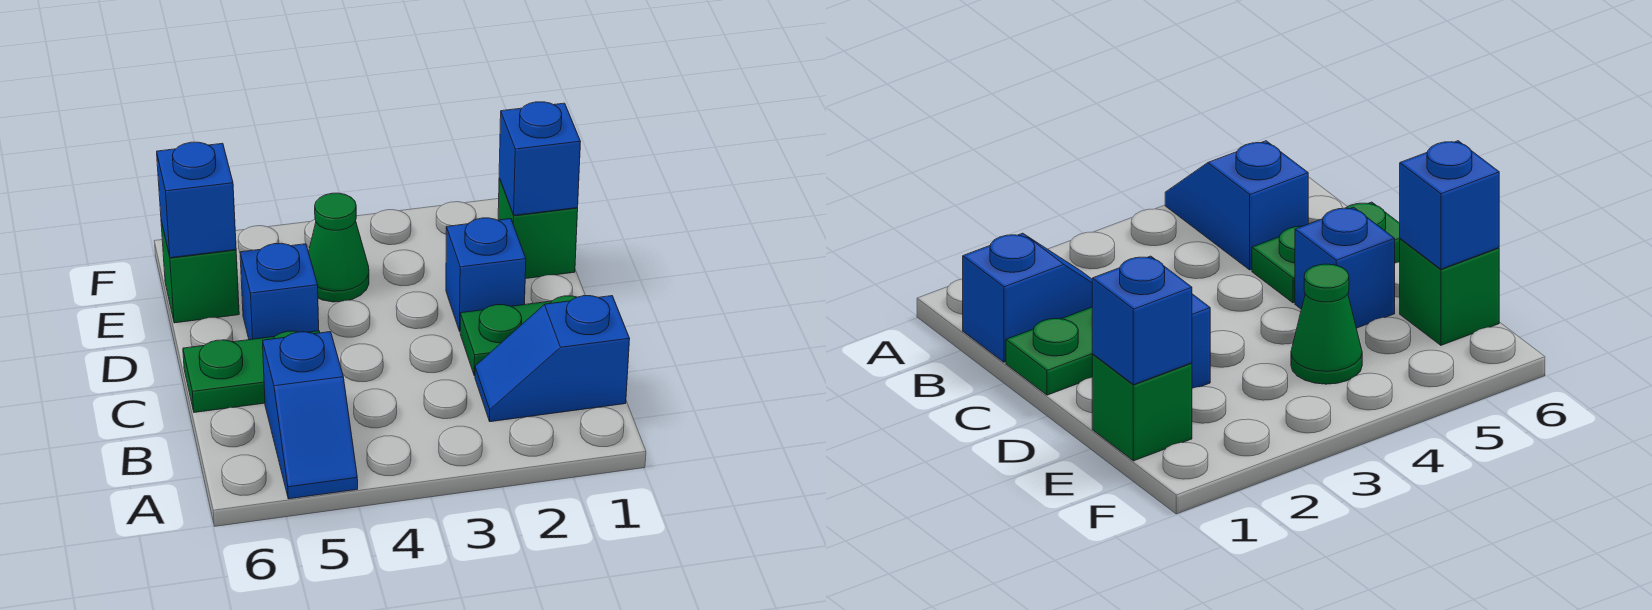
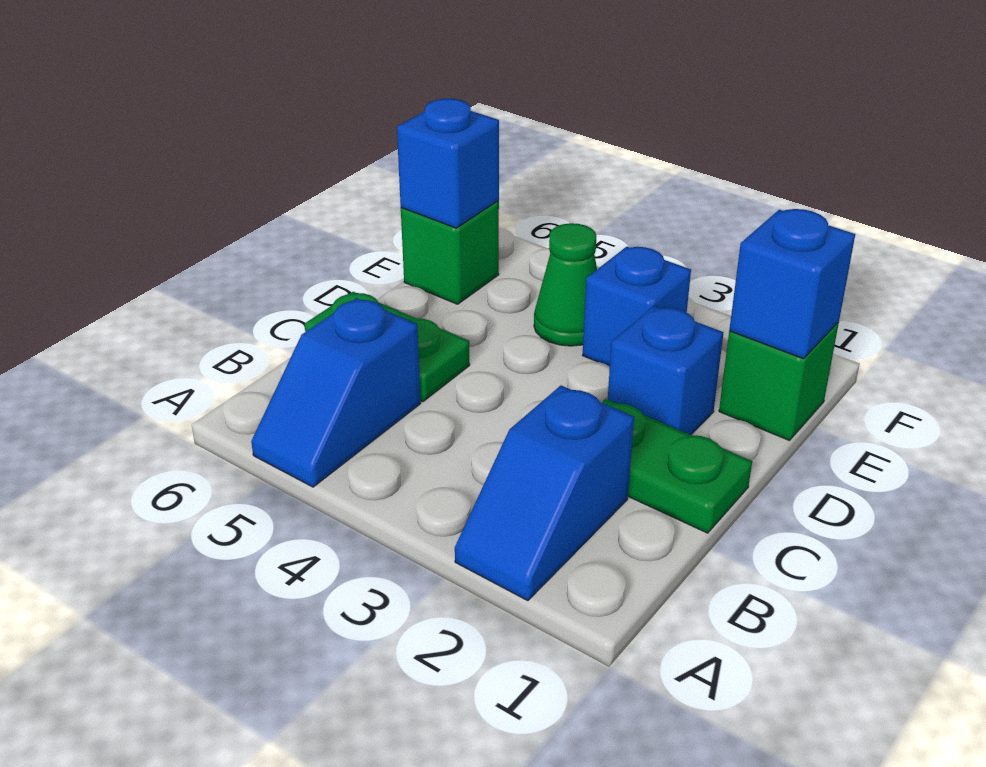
blue slope B1:B2 level 1 top 1 -> blue slope A2:B2 level 1 top B
blue brick D5 level 1 -> blue brick E3 level 1

